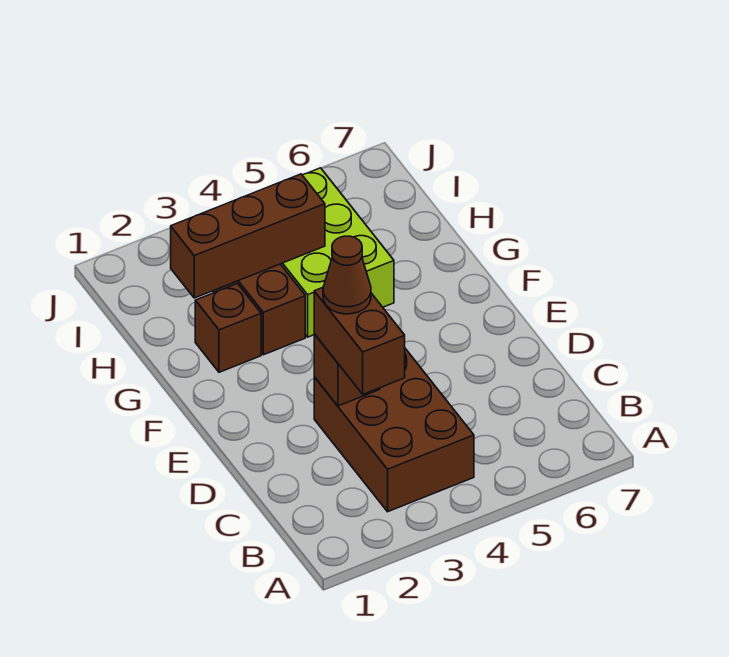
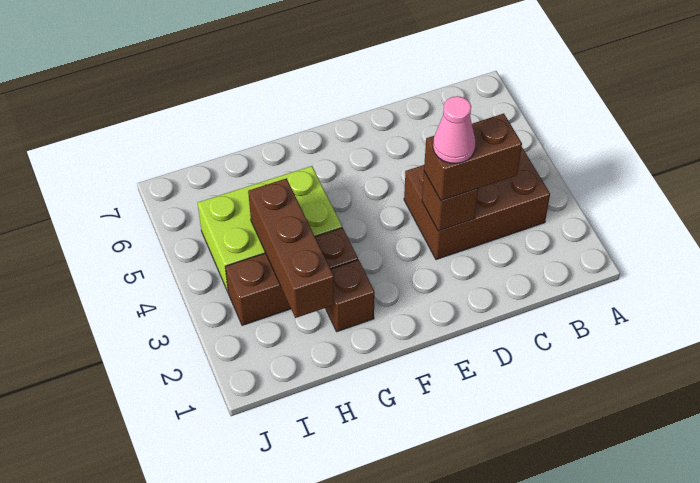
brown cone D3 level 4 -> pink cone D3 level 4

